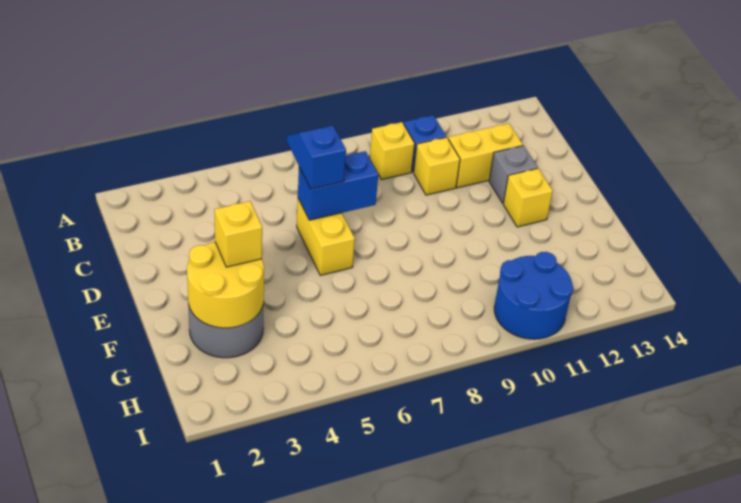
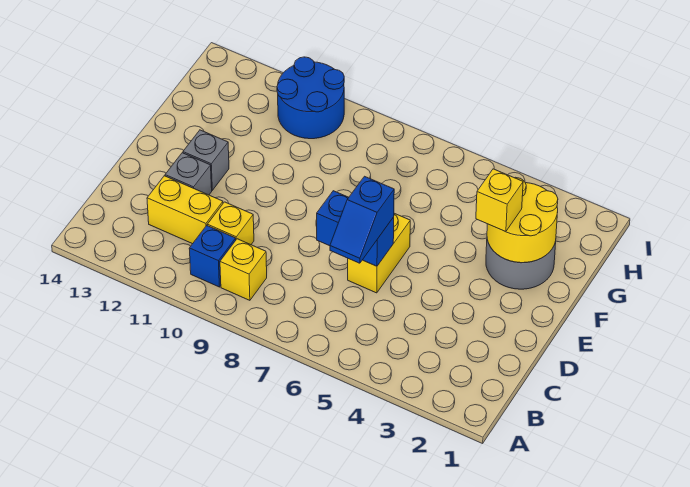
yellow brick E12 level 1 -> grey brick E12 level 1

